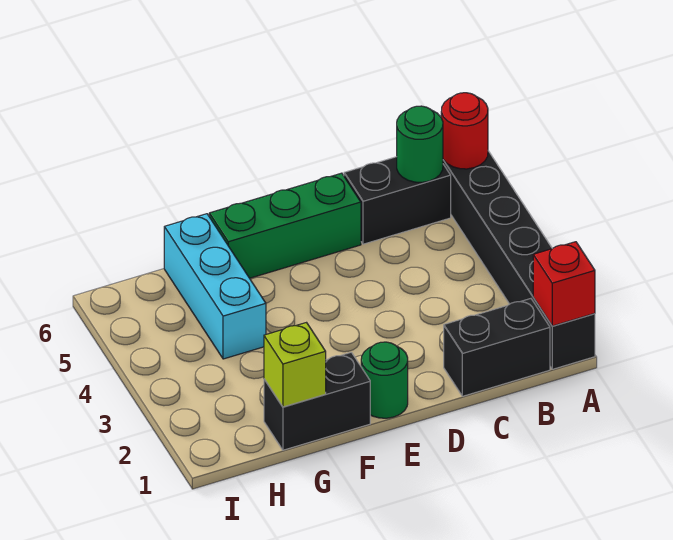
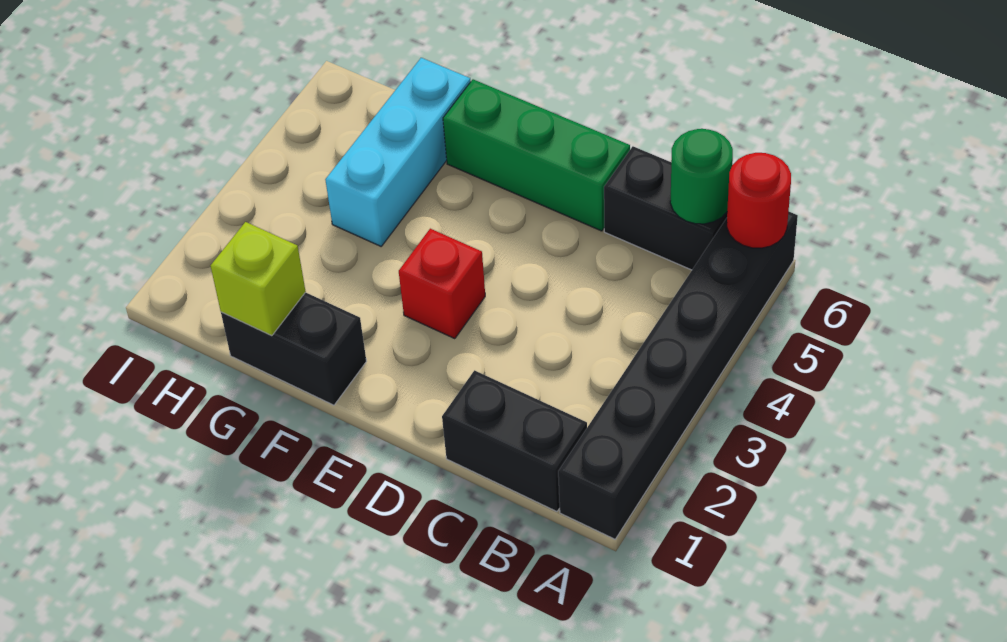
red brick A1 level 2 -> red brick E3 level 1
green round brick E1 level 1 -> none

